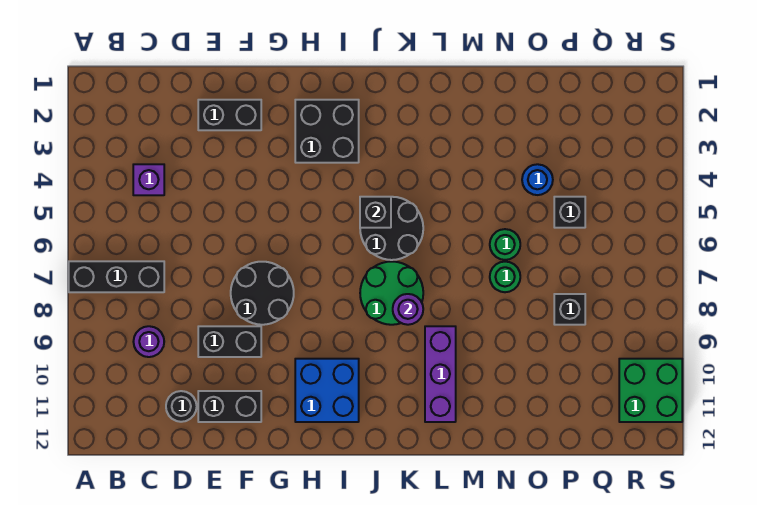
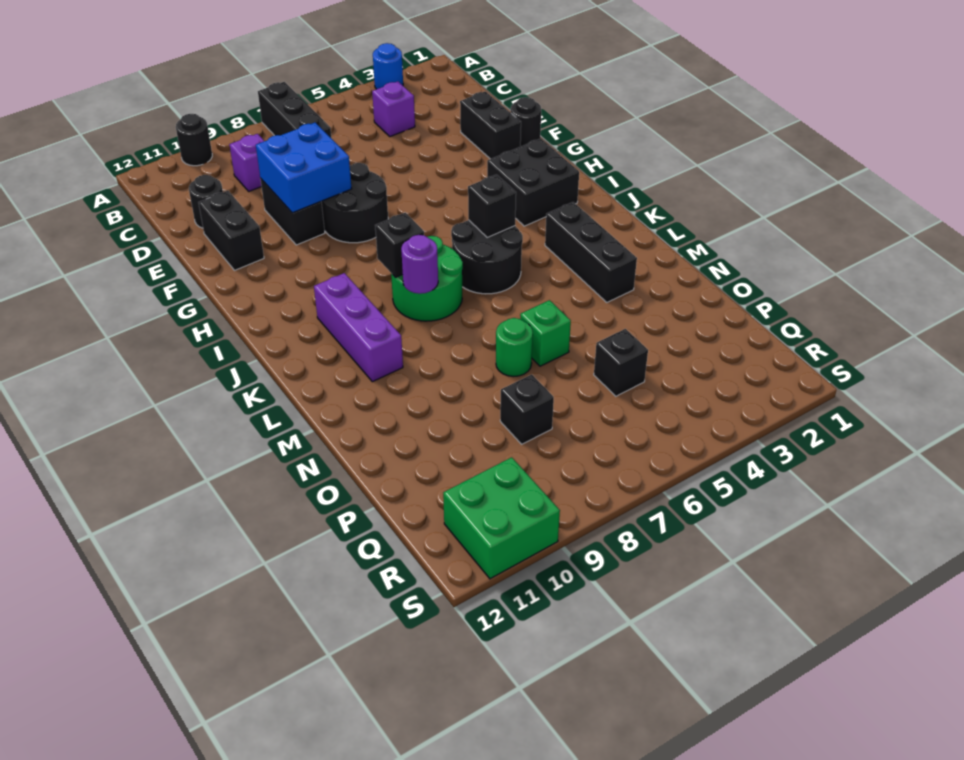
none -> black round brick A10 level 1
purple round brick C9 level 1 -> purple brick C9 level 1
none -> black round brick F1 level 1
blue brick H10:I11 level 1 -> blue brick E8:F9 level 2
none -> black brick J8 level 2
none -> black brick K3:M3 level 1
purple brick L9:L11 level 1 -> purple brick J10:L10 level 1
green round brick N6 level 1 -> green brick N6 level 1
blue round brick O4 level 1 -> blue round brick A3 level 1

